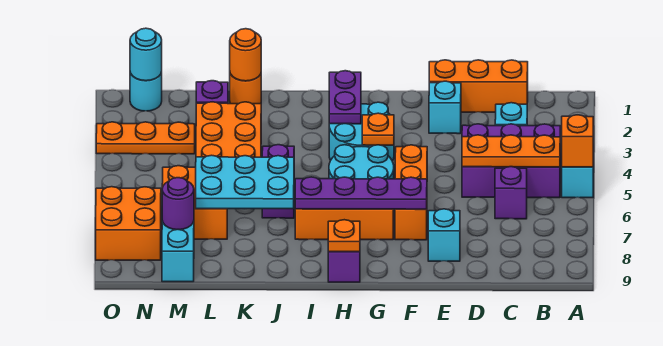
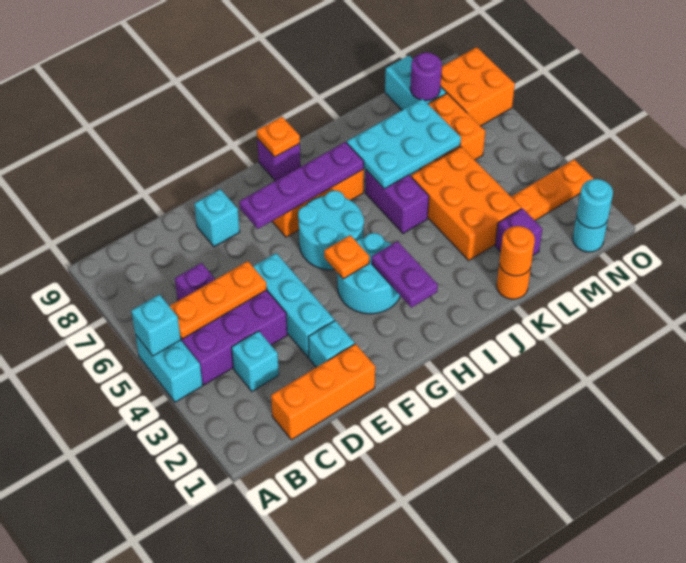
orange brick A5 level 2 -> cyan brick A5 level 2
none -> cyan brick E3:E5 level 1
orange brick F5:F7 level 1 -> none

